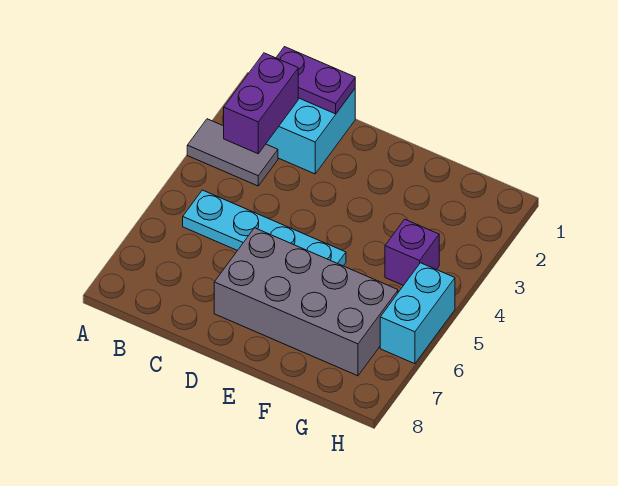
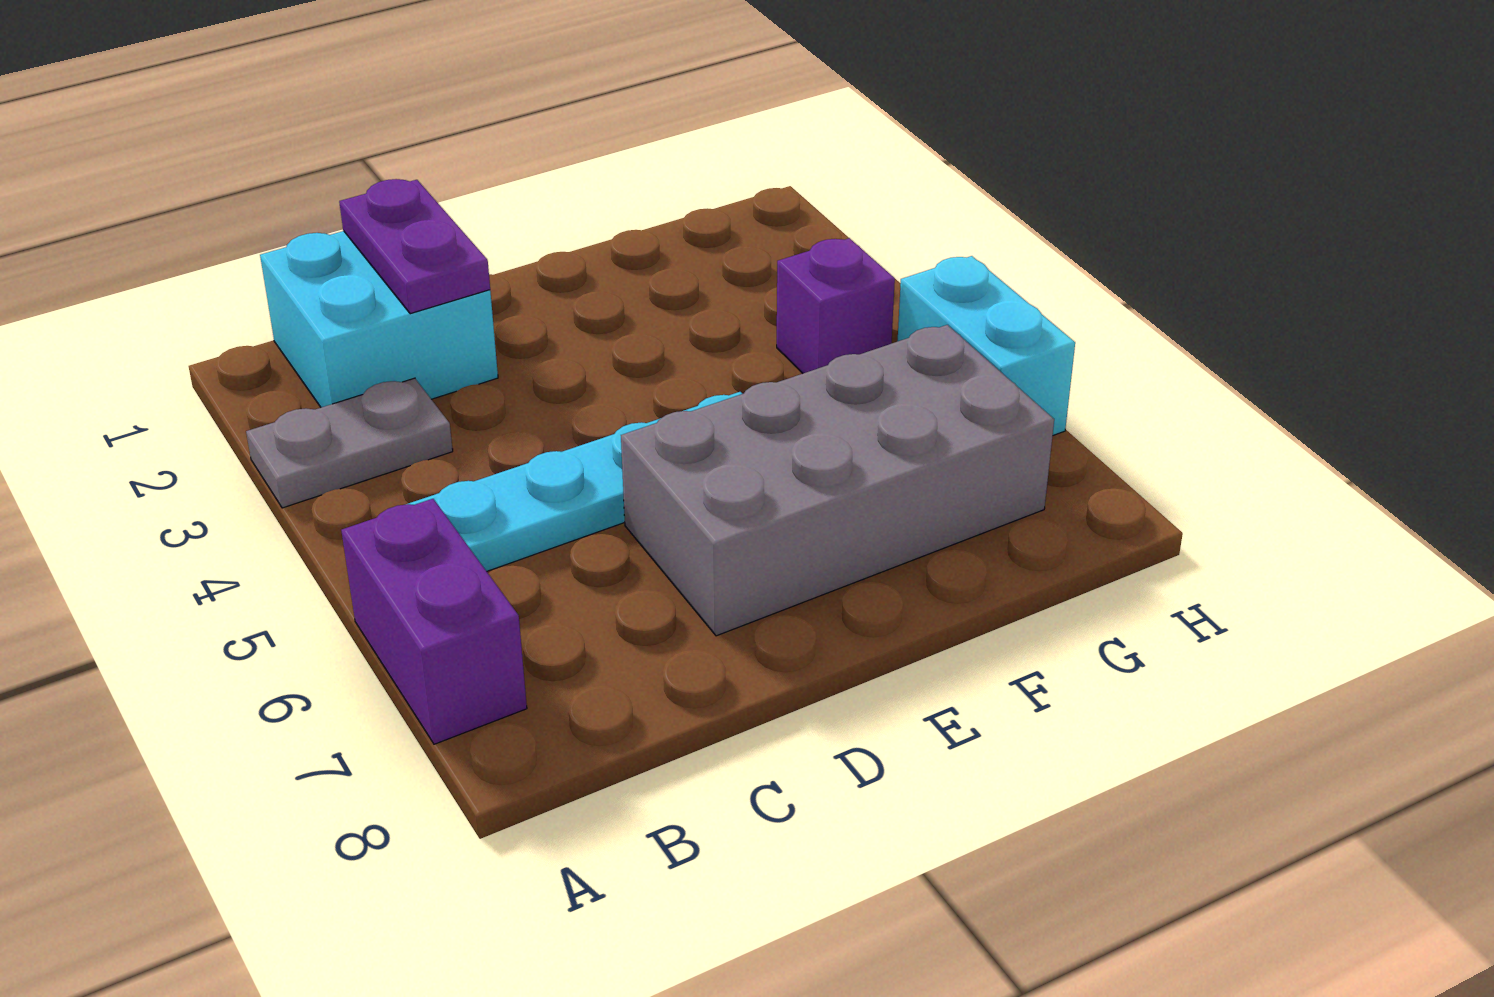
grey tile A3:B3 level 1 -> grey plate A3:B3 level 1
purple plate B1:C1 level 2 -> purple plate C1:C2 level 2
purple brick B2:B3 level 2 -> purple brick A6:A7 level 1

